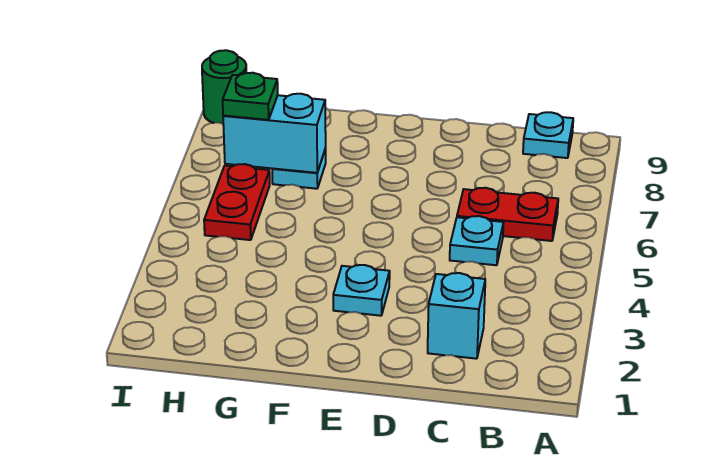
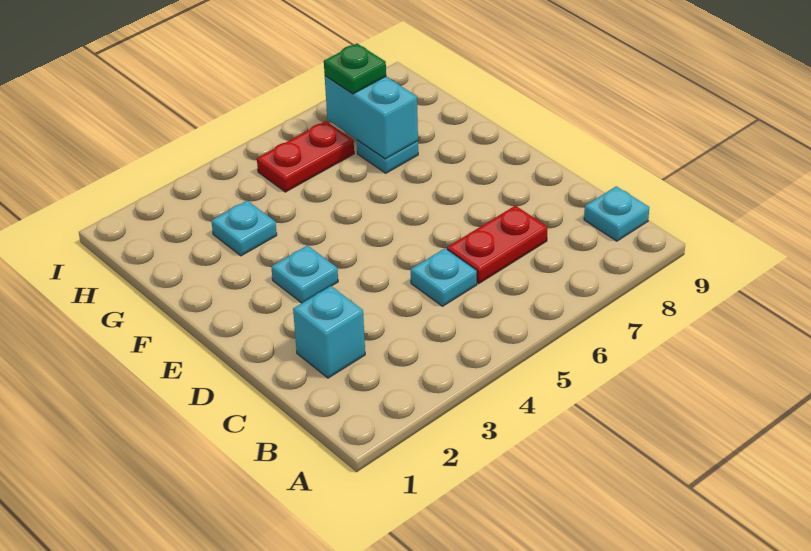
red plate B6:C6 level 1 -> red plate C6:C7 level 1
none -> cyan plate G3 level 1
green round brick I9 level 1 -> none

